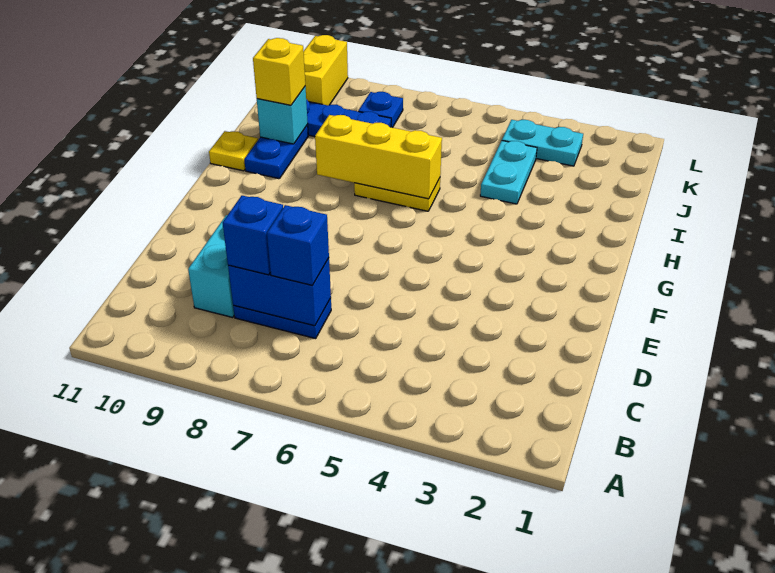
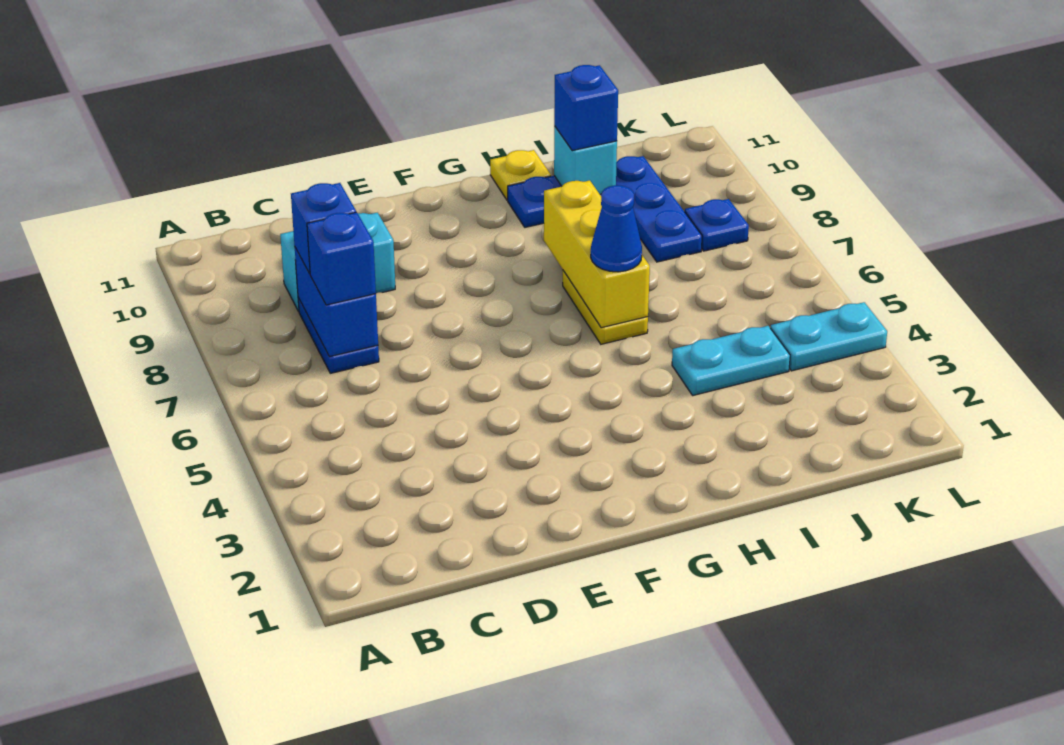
none -> blue cone H6 level 3
yellow brick I10 level 3 -> blue brick I10 level 3
cyan plate K3:K4 level 1 -> cyan plate K4:L4 level 1
yellow brick K10:L10 level 1 -> none

